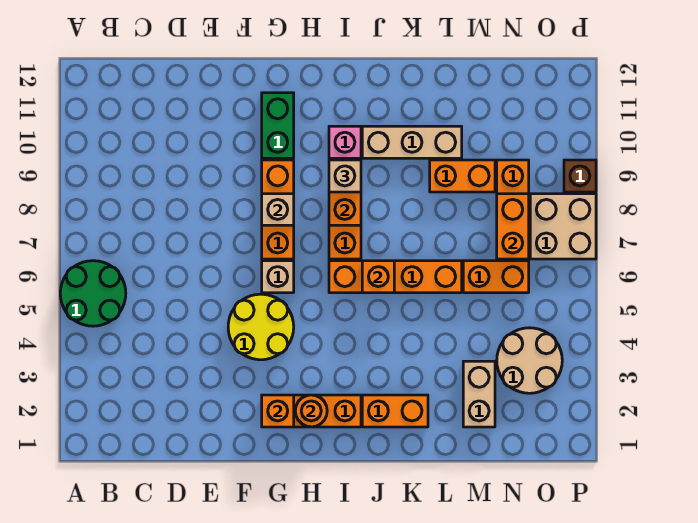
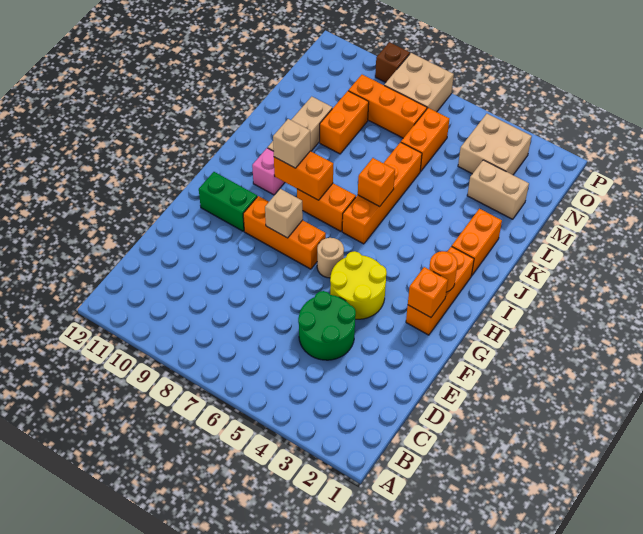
green round brick A5:B6 level 1 -> green round brick D4:E5 level 1
tan brick G6 level 1 -> tan round brick G6 level 1
tan round brick N3:O4 level 1 -> tan brick N3:O4 level 1
orange brick N7:N8 level 2 -> none

